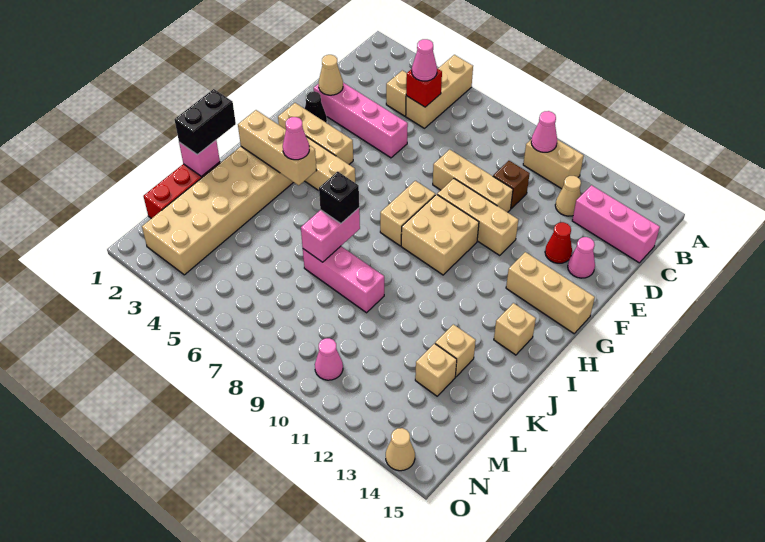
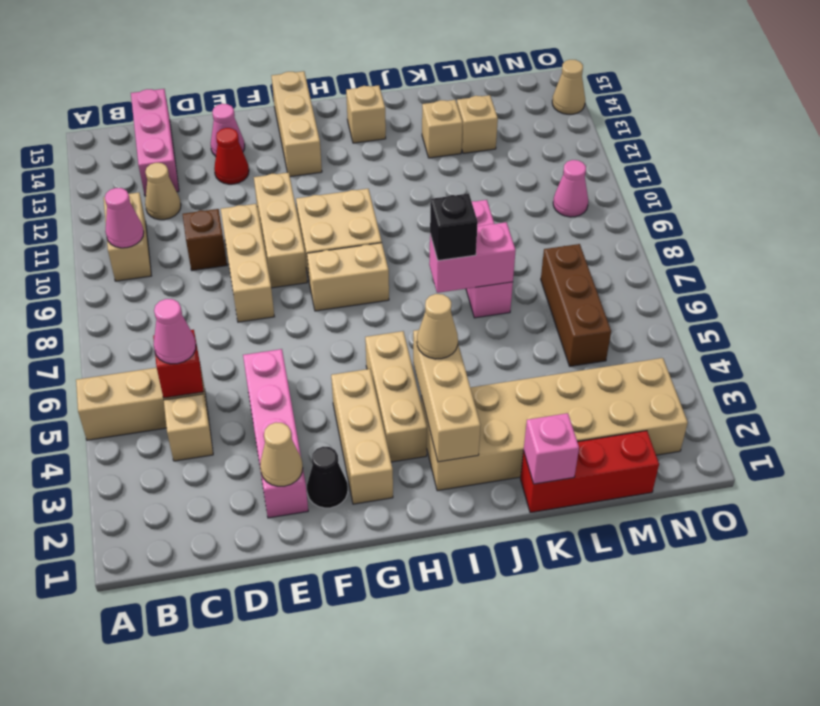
pink cone I4 level 3 -> tan cone I4 level 3
black brick J1:K1 level 3 -> none
none -> brown brick M5:M7 level 1

